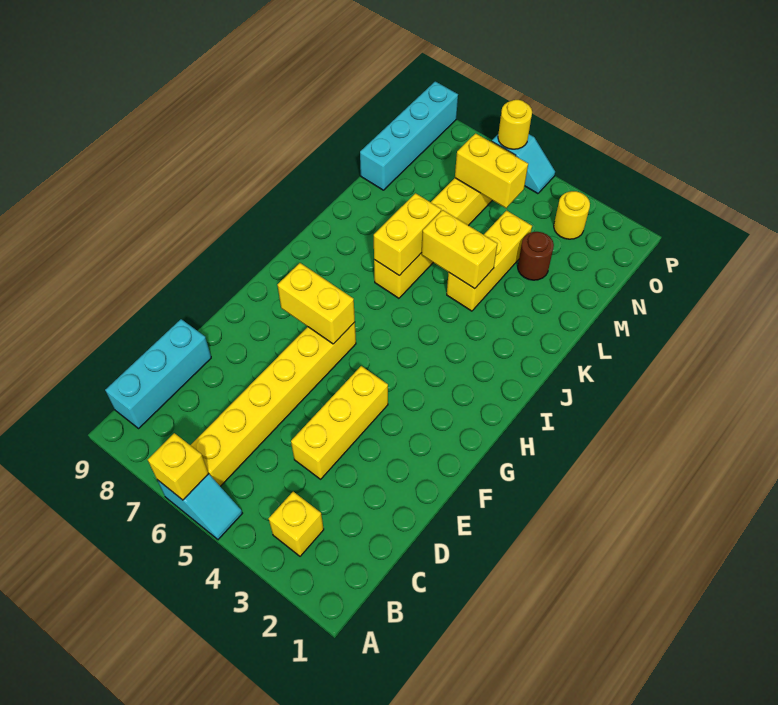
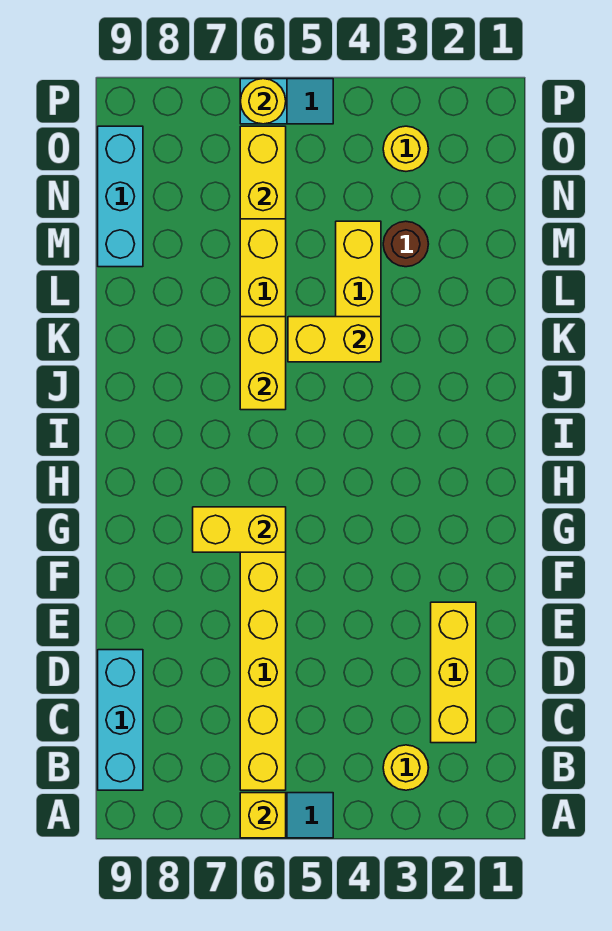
yellow brick B3 level 1 -> yellow round brick B3 level 1
yellow brick D4:F4 level 1 -> yellow brick C2:E2 level 1
cyan brick M9:P9 level 1 -> cyan brick M9:O9 level 1
yellow brick N5:N6 level 2 -> yellow brick N6:O6 level 2

